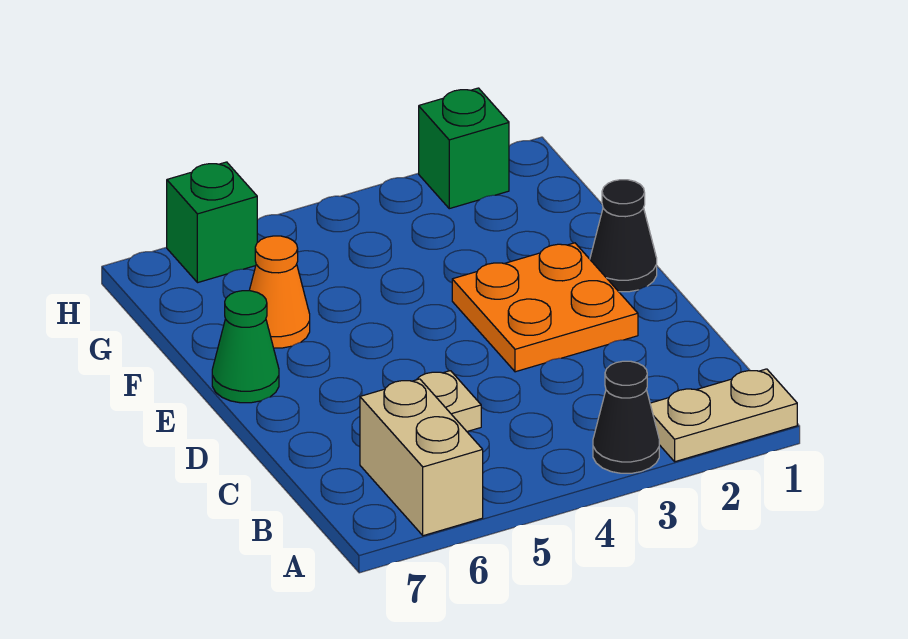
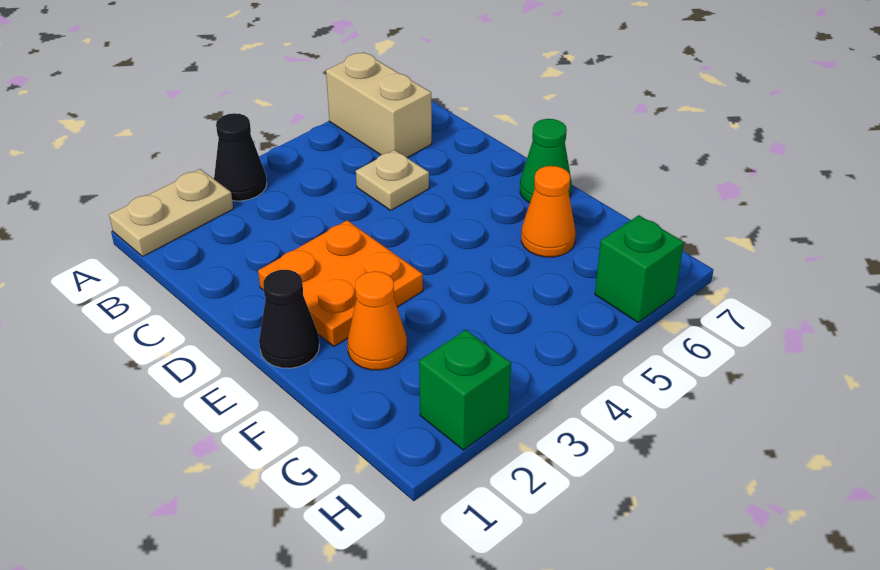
none -> orange cone F2 level 1

